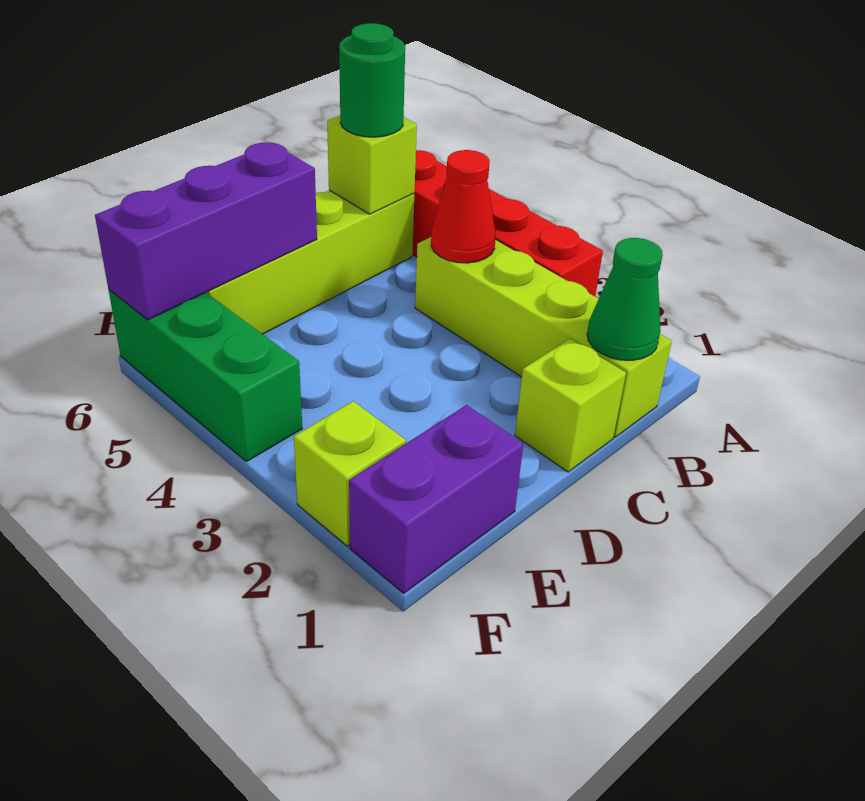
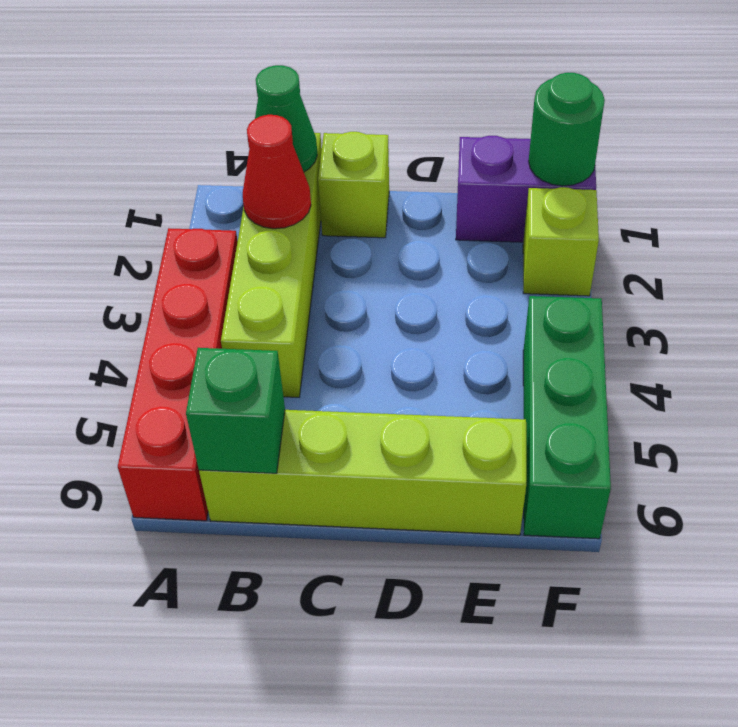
red cone B4 level 2 -> red cone B2 level 2
lime brick B6 level 2 -> green brick B6 level 2
green round brick B6 level 3 -> green round brick F1 level 2
purple brick D6:F6 level 2 -> none

